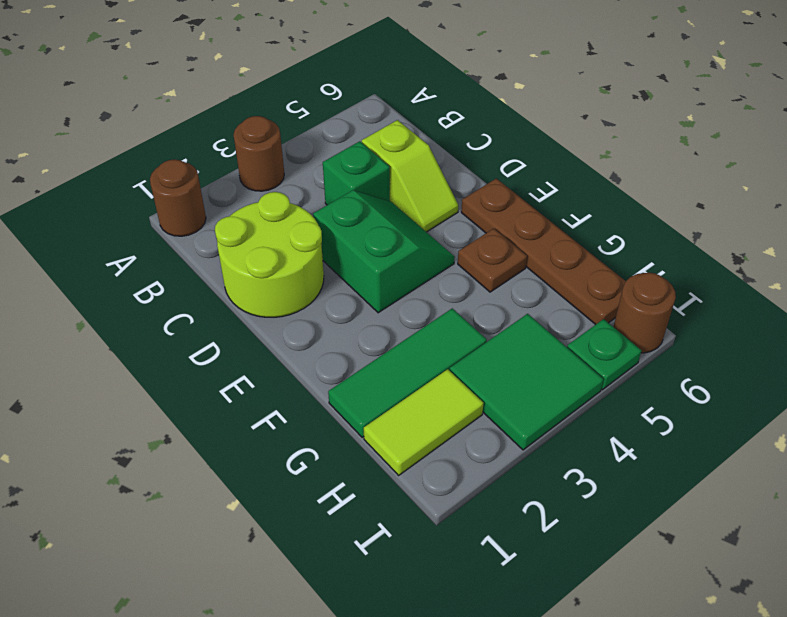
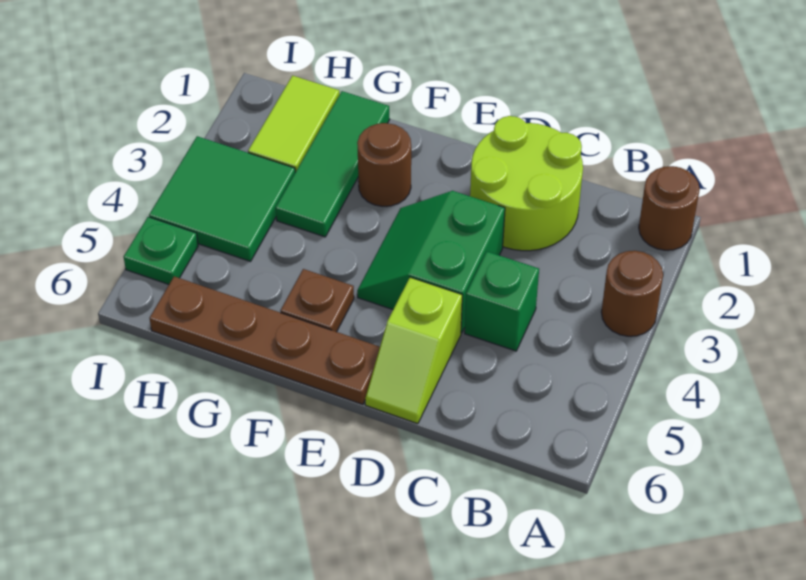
lime slope C5:D5 level 1 top C -> lime slope D5:D6 level 1 top 5
green slope D3:E4 level 1 top 3 -> green slope D3:E4 level 1 top D
brown round brick I6 level 1 -> brown round brick F2 level 1

